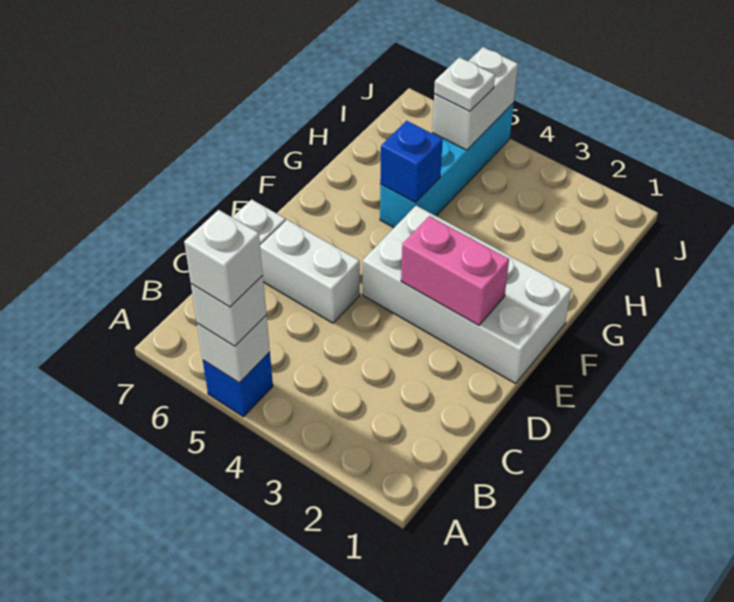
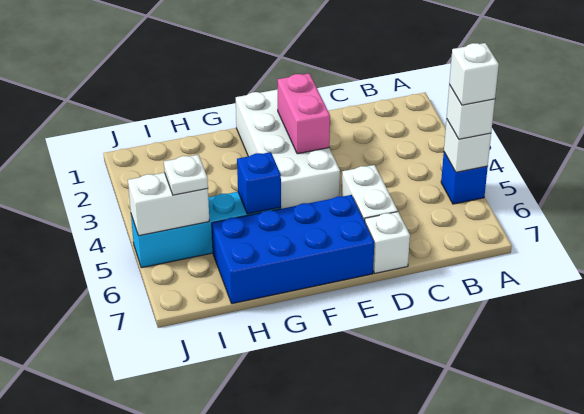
none -> blue brick E6:H7 level 1

